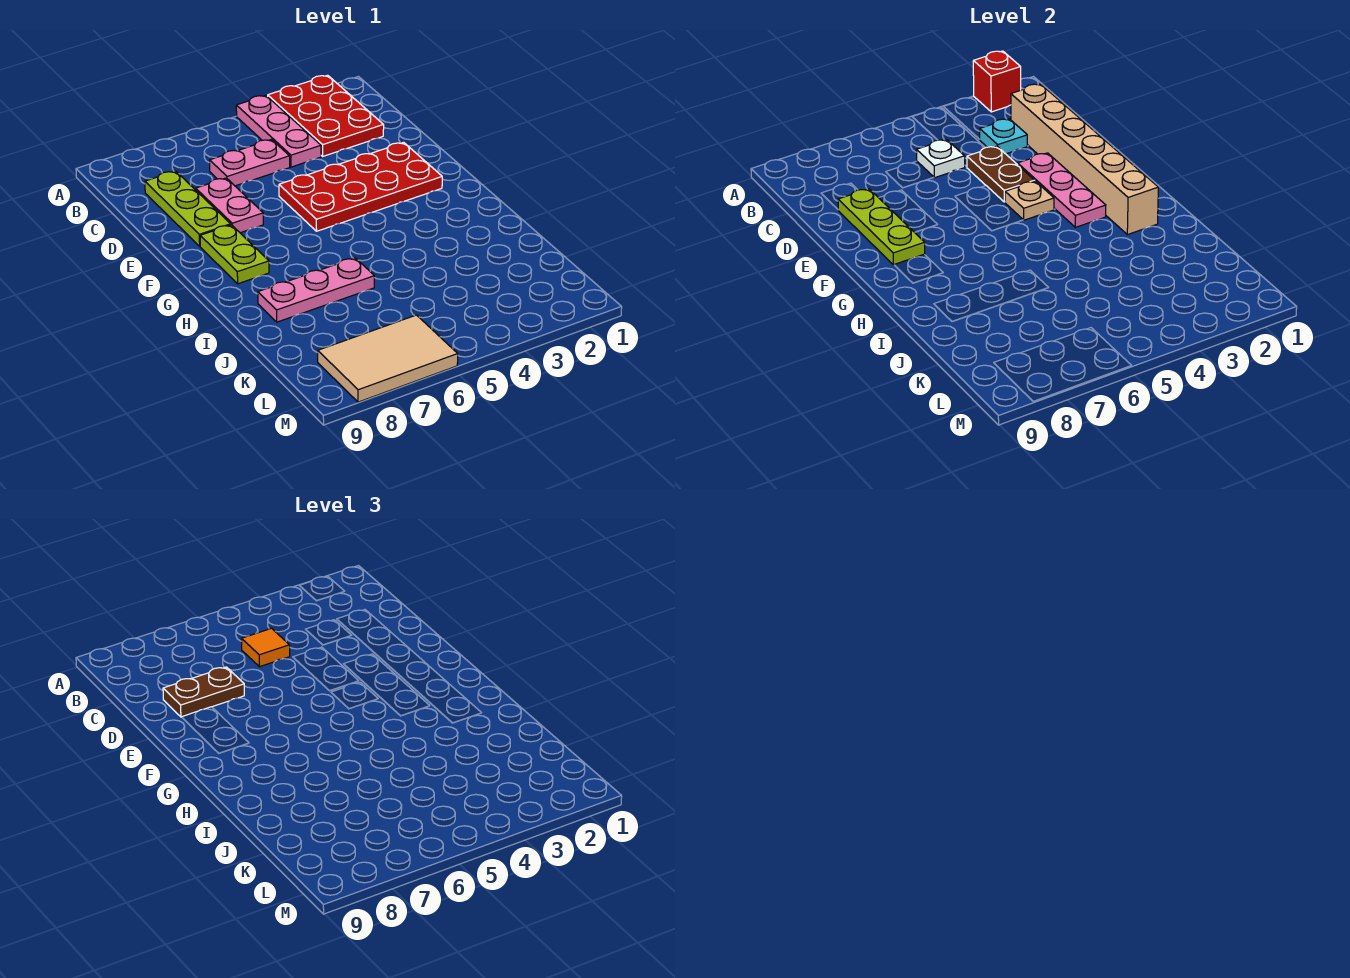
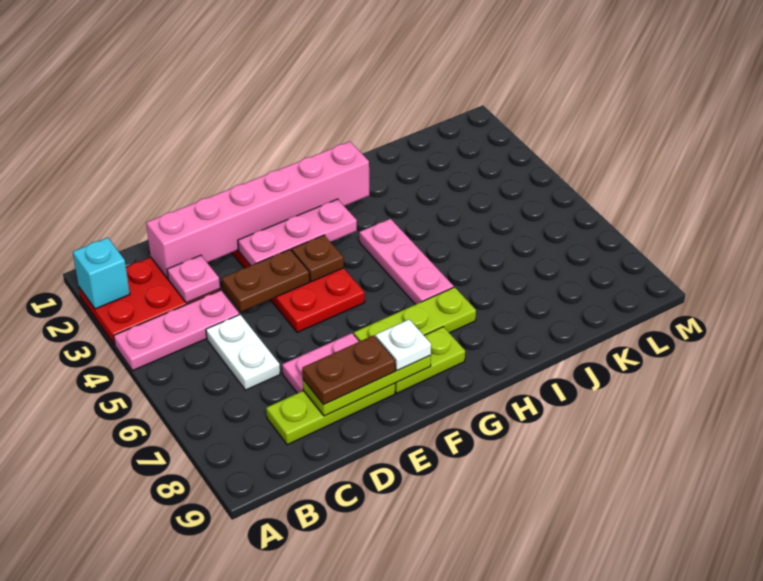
red brick A2 level 2 -> cyan brick A2 level 2
tan brick C2:H2 level 2 -> pink brick C2:H2 level 2
cyan plate C3 level 2 -> pink plate C3 level 2
pink plate C5:C6 level 1 -> white plate C5:C6 level 1
white plate C5 level 2 -> white plate F8 level 3
orange tile C5 level 3 -> none
brown plate D7:D8 level 3 -> brown plate D8:E8 level 3
tan plate F4 level 2 -> brown plate F4 level 2
none -> lime plate F7:H7 level 1
pink plate I6:I8 level 1 -> pink plate H4:H6 level 1
tan tile L6:M8 level 1 -> none

